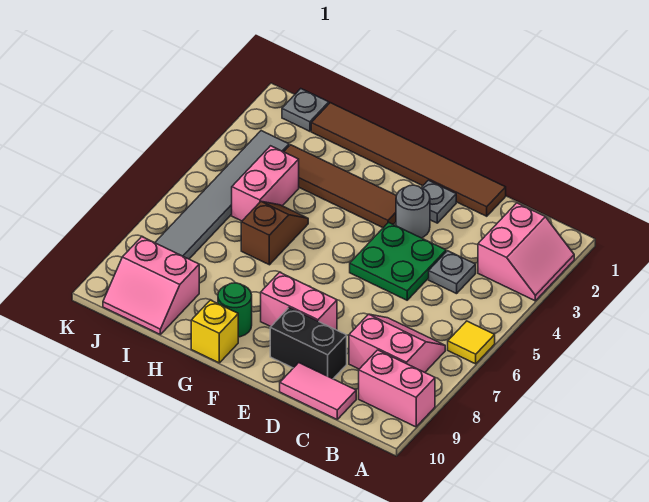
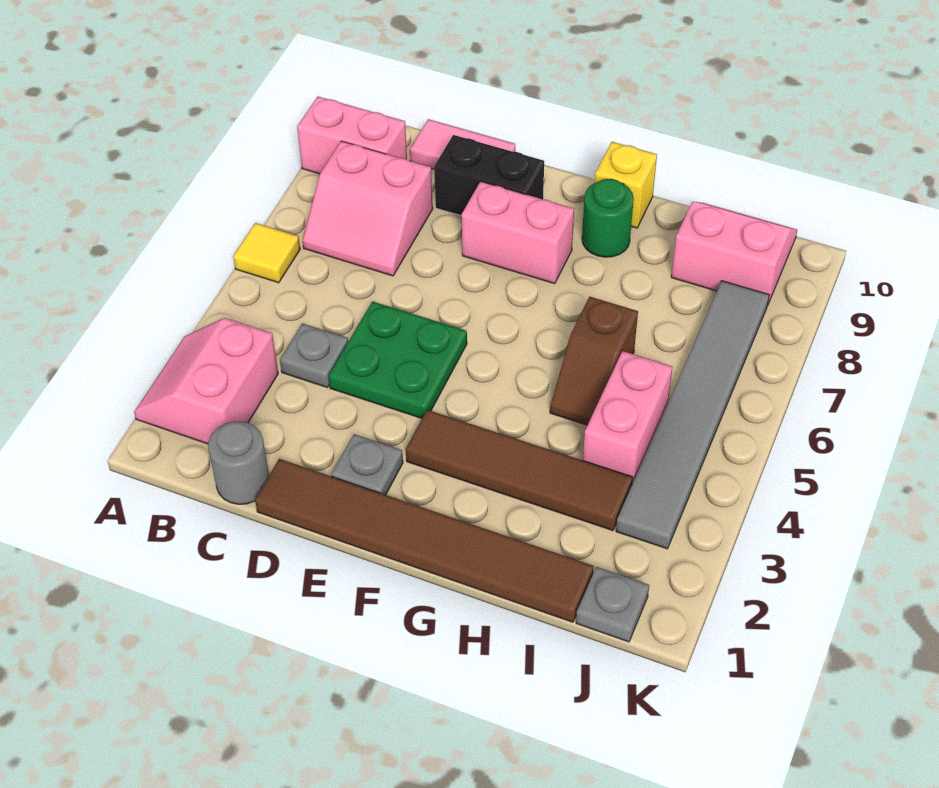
grey round brick E3 level 1 -> grey round brick C1 level 1

